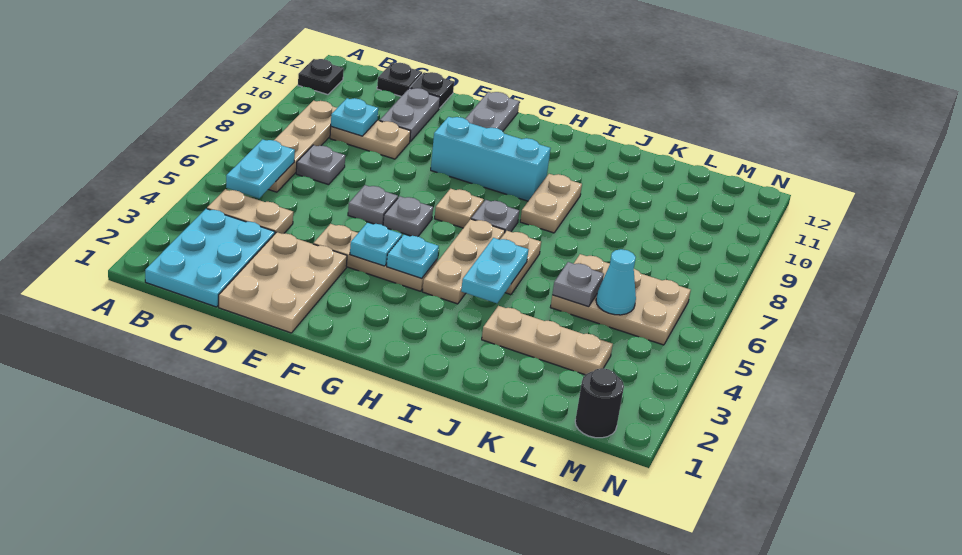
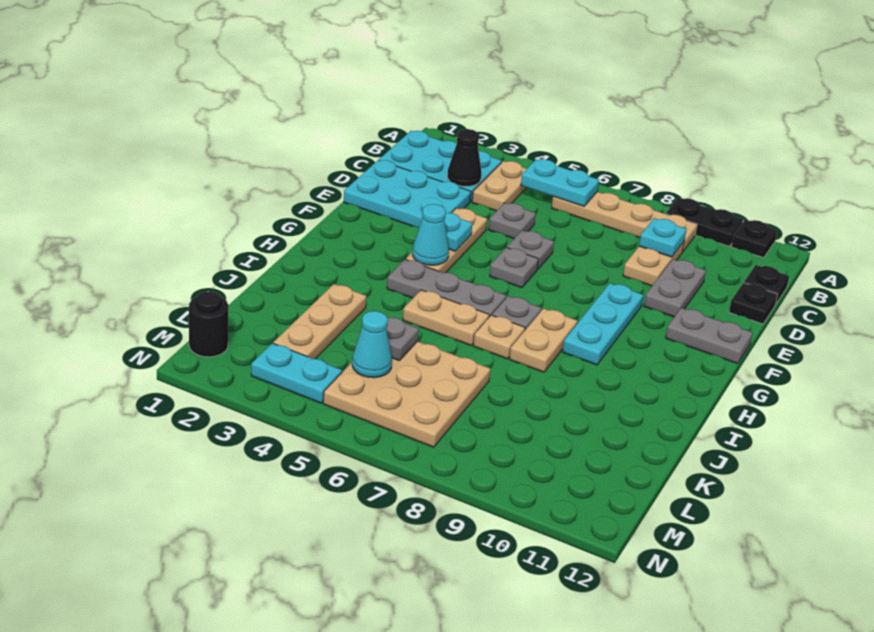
none -> black plate A9:A10 level 1
none -> black cone C3 level 2
grey plate C7 level 1 -> grey plate D5 level 1
tan plate D1:E3 level 1 -> cyan plate D1:E3 level 1
grey plate D10:D11 level 1 -> grey plate D10:E10 level 1
cyan brick F9:H9 level 1 -> cyan plate F9:H9 level 1
cyan plate G4 level 2 -> cyan cone G4 level 2
tan plate G7 level 1 -> tan plate I7 level 1
tan plate H4:H6 level 1 -> grey plate H4:H6 level 1
cyan plate I4:I5 level 2 -> cyan plate M3:M4 level 1
tan plate I8:I9 level 1 -> tan plate H8:I8 level 1
tan plate K5:M6 level 1 -> tan plate K5:M7 level 1

